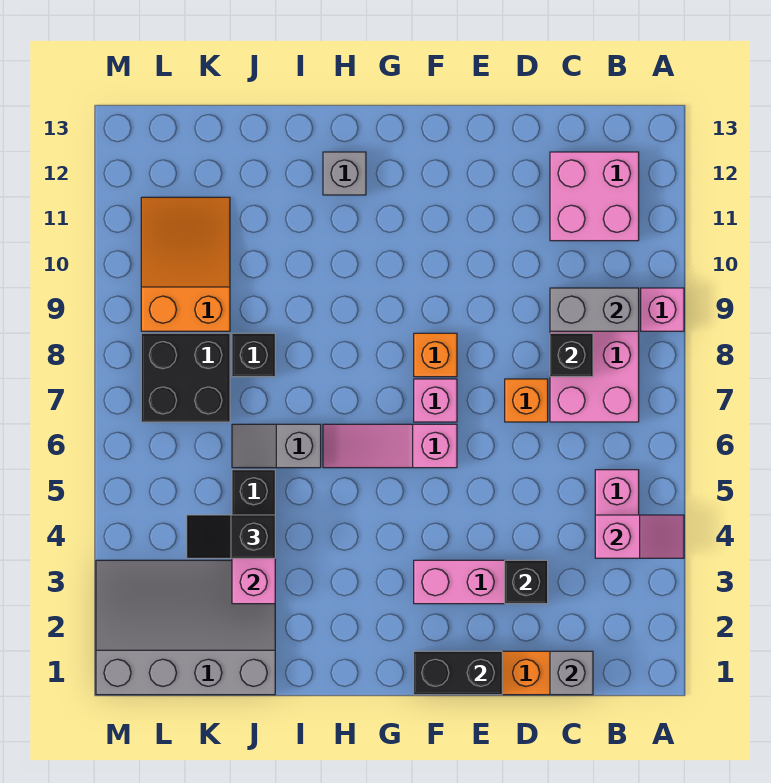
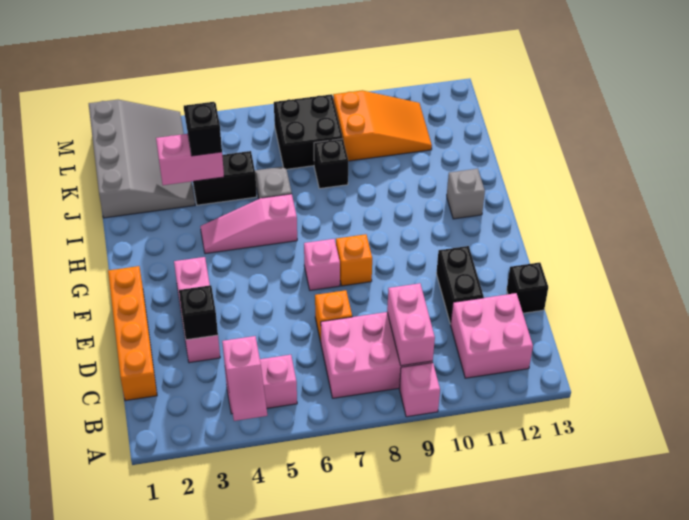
grey brick B9:C9 level 2 -> pink brick B9:C9 level 2
grey brick C1 level 2 -> none
black brick C8 level 2 -> black brick D13 level 1
black brick E1:F1 level 2 -> black brick D11:E11 level 1
pink slope F6:H6 level 1 top F -> pink slope H4:H6 level 1 top 6

